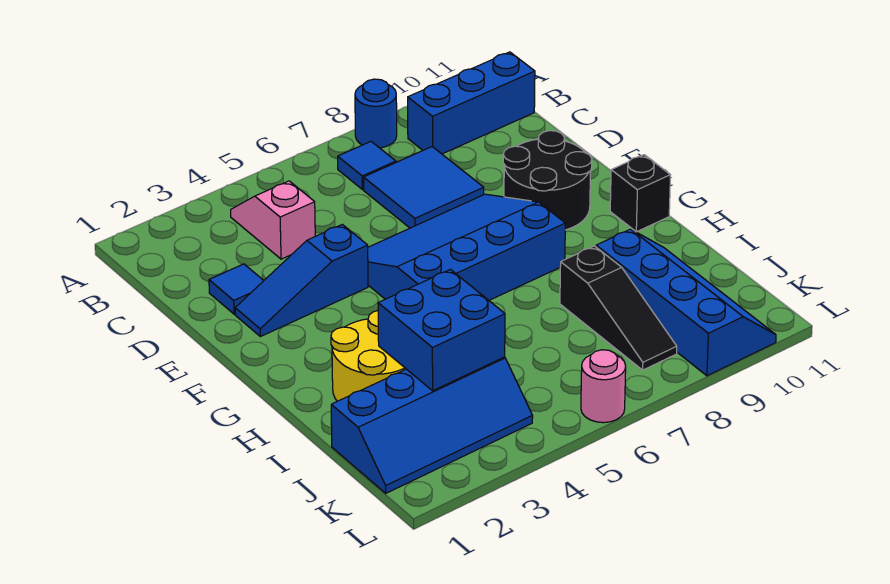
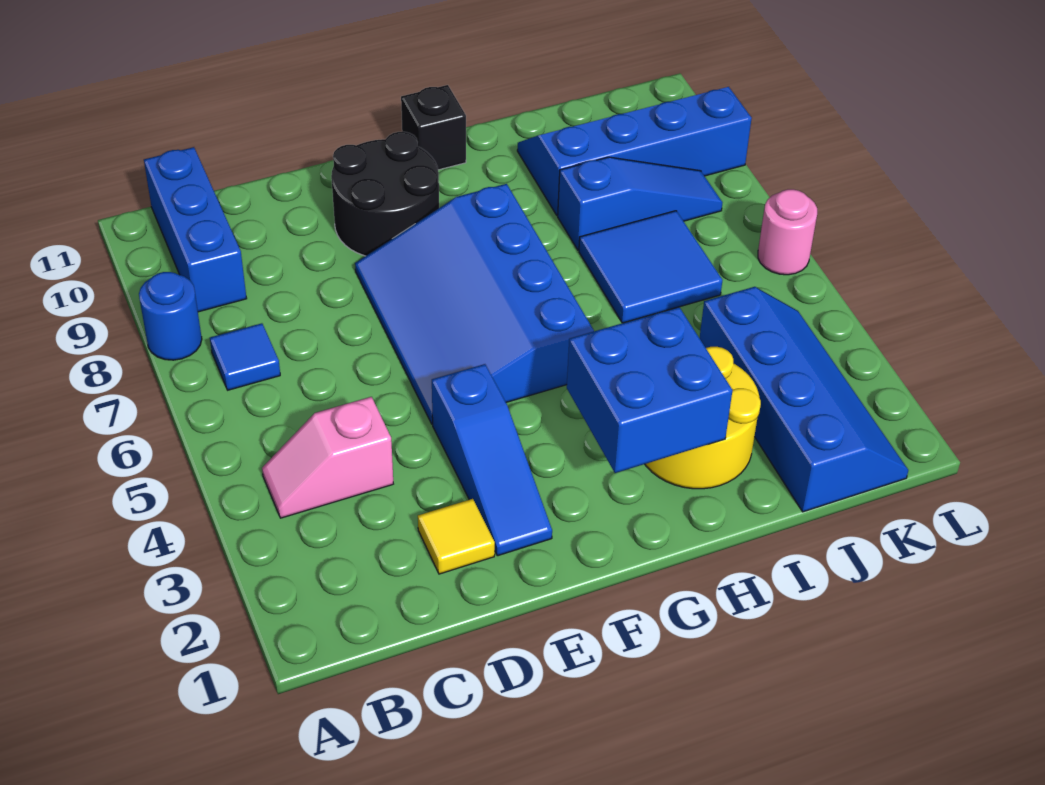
blue tile C7:D8 level 1 -> blue tile I6:J7 level 1
blue tile D2 level 1 -> yellow tile D2 level 1
blue brick I3:J4 level 2 -> blue brick G2:H3 level 2
black slope I8:K8 level 1 top I -> blue slope I8:K8 level 1 top I

